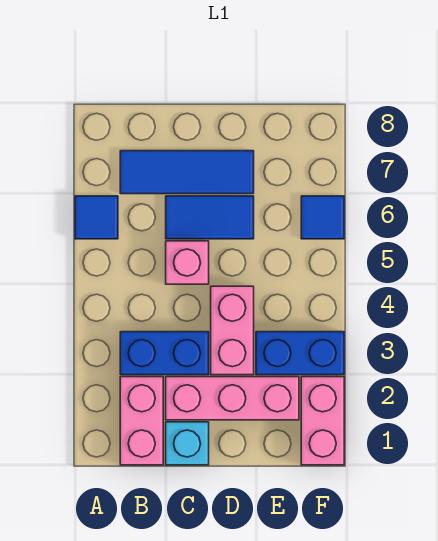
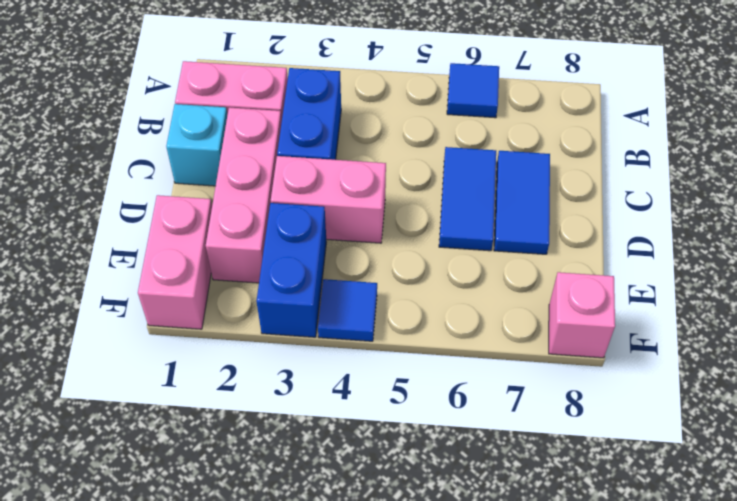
blue tile B7:D7 level 1 -> blue tile C7:D7 level 1
pink brick C5 level 1 -> pink brick F8 level 1
pink brick F1:F2 level 1 -> pink brick E1:F1 level 1
blue tile F6 level 1 -> blue tile F4 level 1

